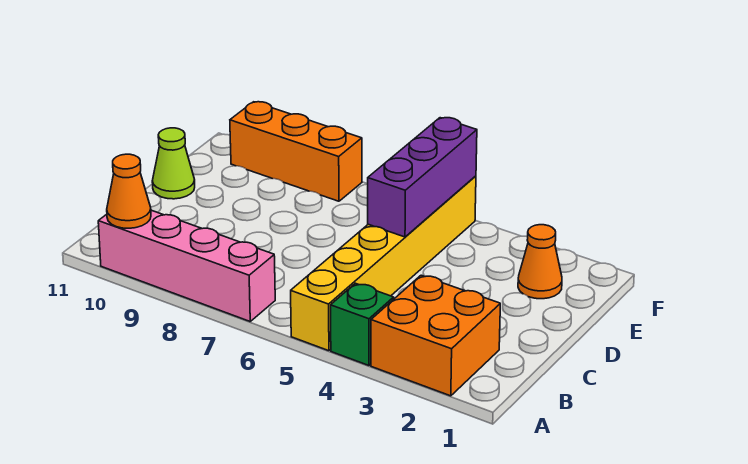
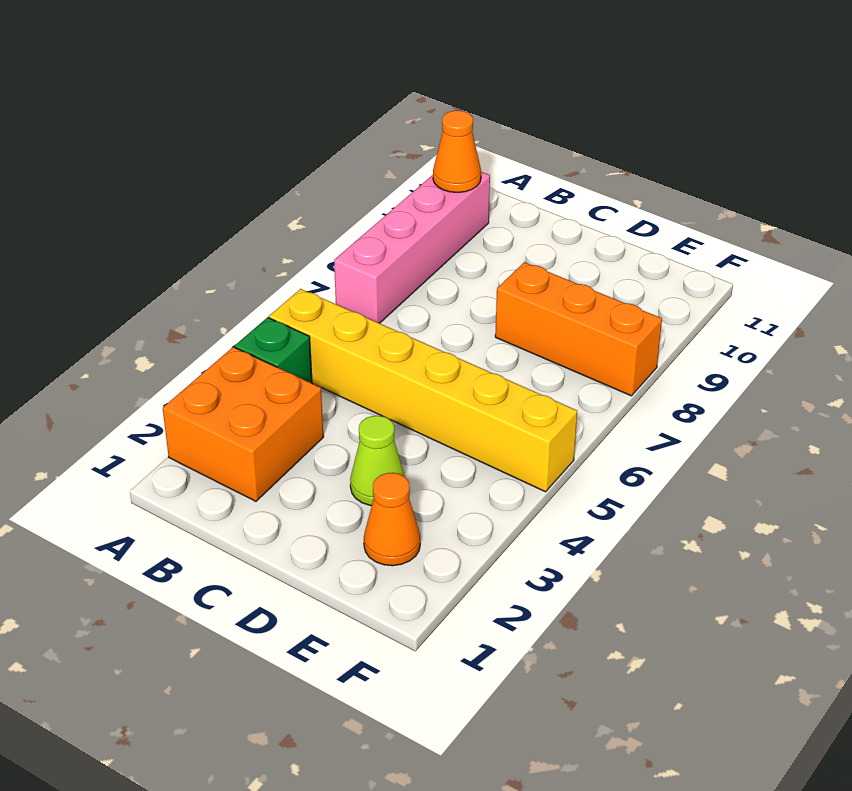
purple brick D5:F5 level 2 -> none
lime cone D11 level 1 -> lime cone D3 level 1
orange brick F8:F10 level 1 -> orange brick D8:F8 level 1

